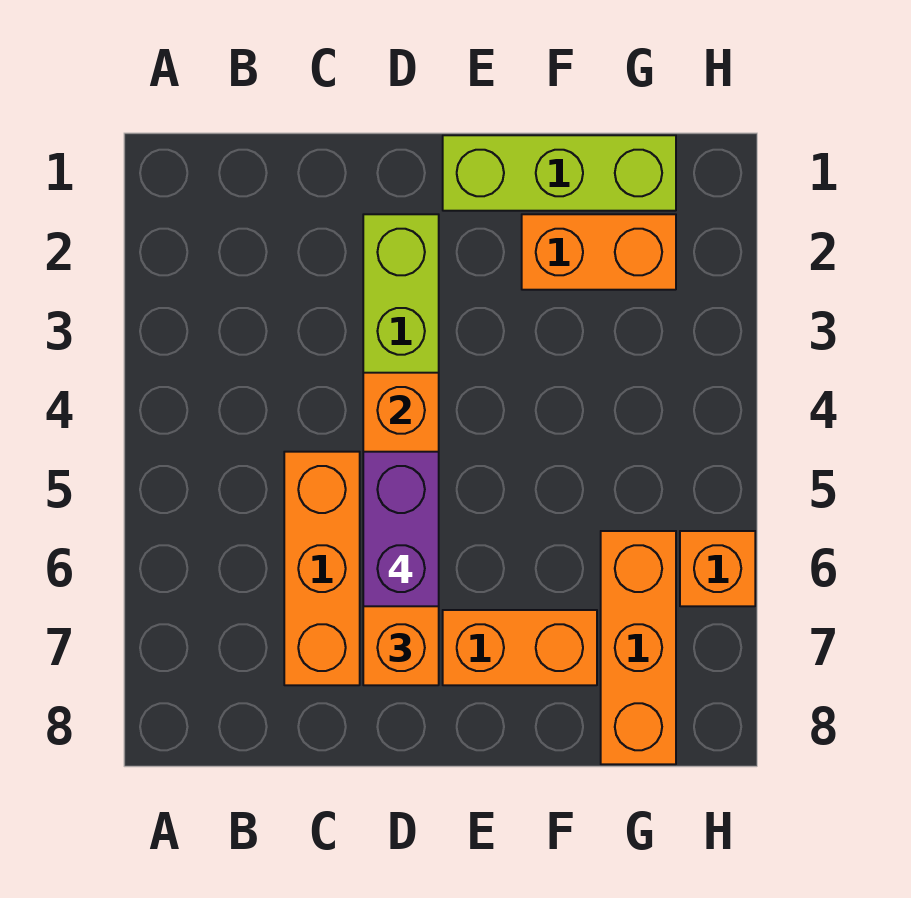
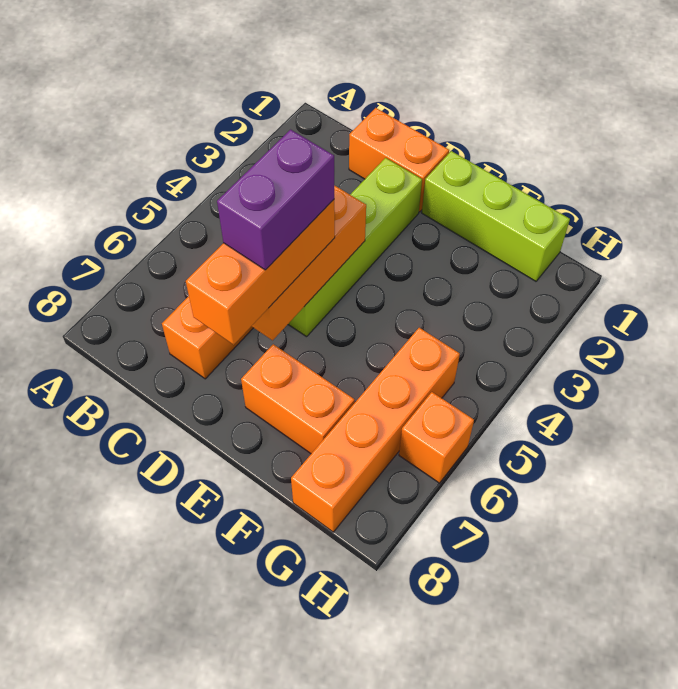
orange brick F2:G2 level 1 -> orange brick C1:D1 level 1
orange brick G6:G8 level 1 -> orange brick G5:G8 level 1

